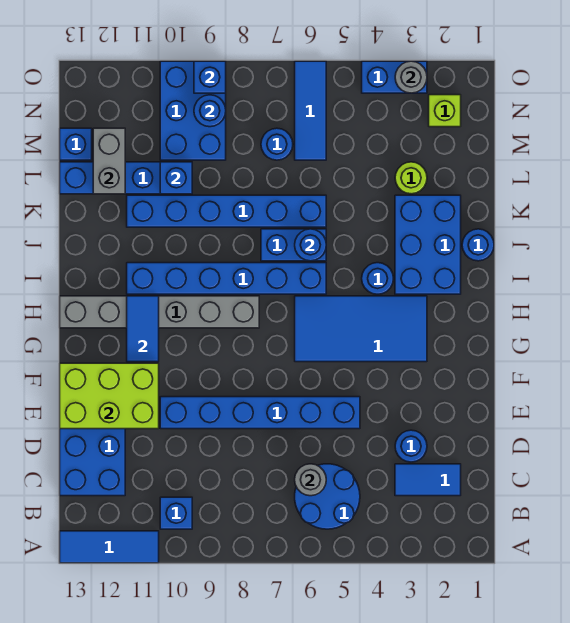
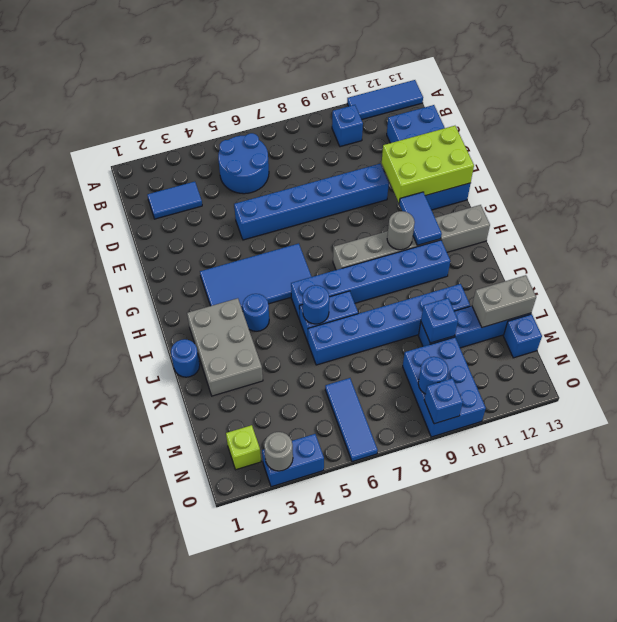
grey round brick C6 level 2 -> grey round brick H10 level 2
blue round brick D3 level 1 -> none
blue brick I2:K3 level 1 -> grey brick I2:K3 level 1
lime round brick L3 level 1 -> none
grey brick L12:M12 level 2 -> grey brick L12:L13 level 2
blue round brick M7 level 1 -> none

